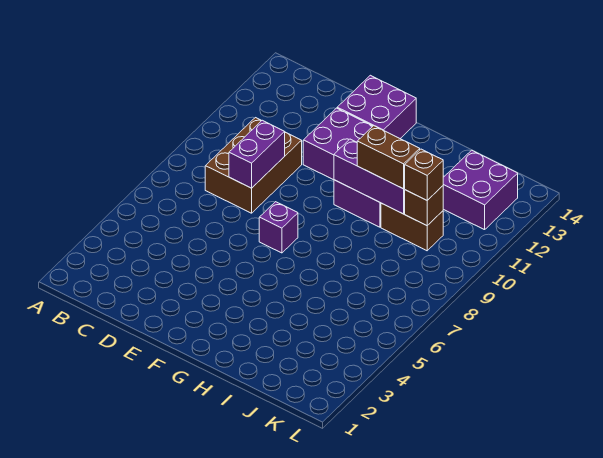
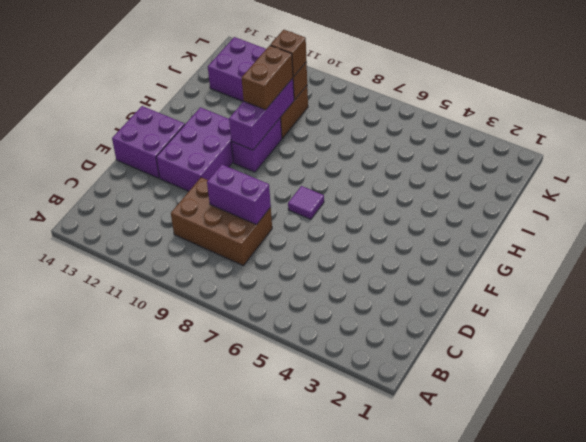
purple brick F7 level 1 -> purple tile F7 level 1

